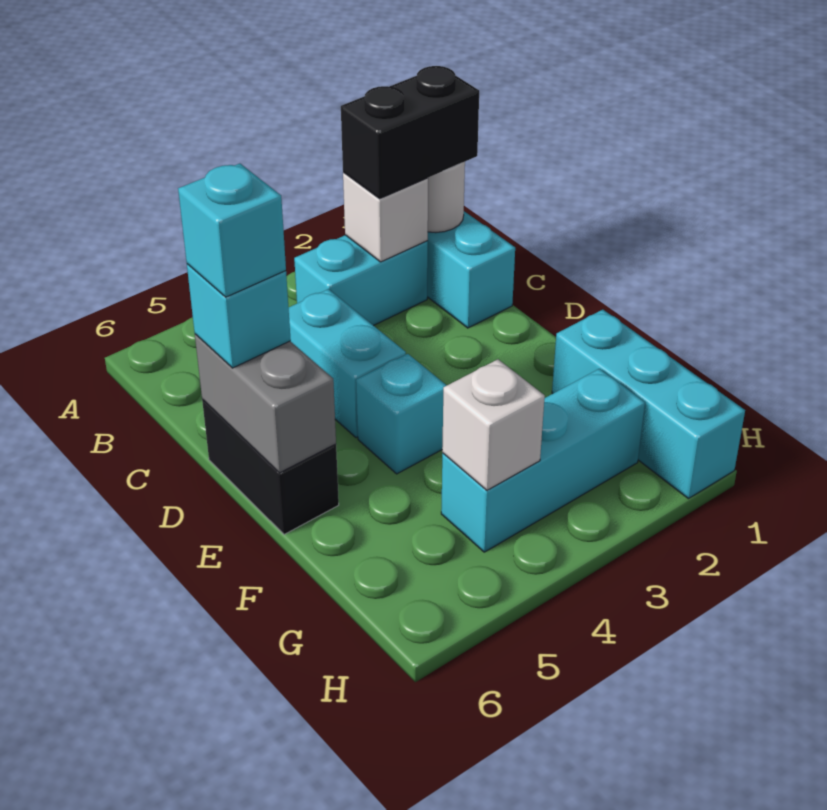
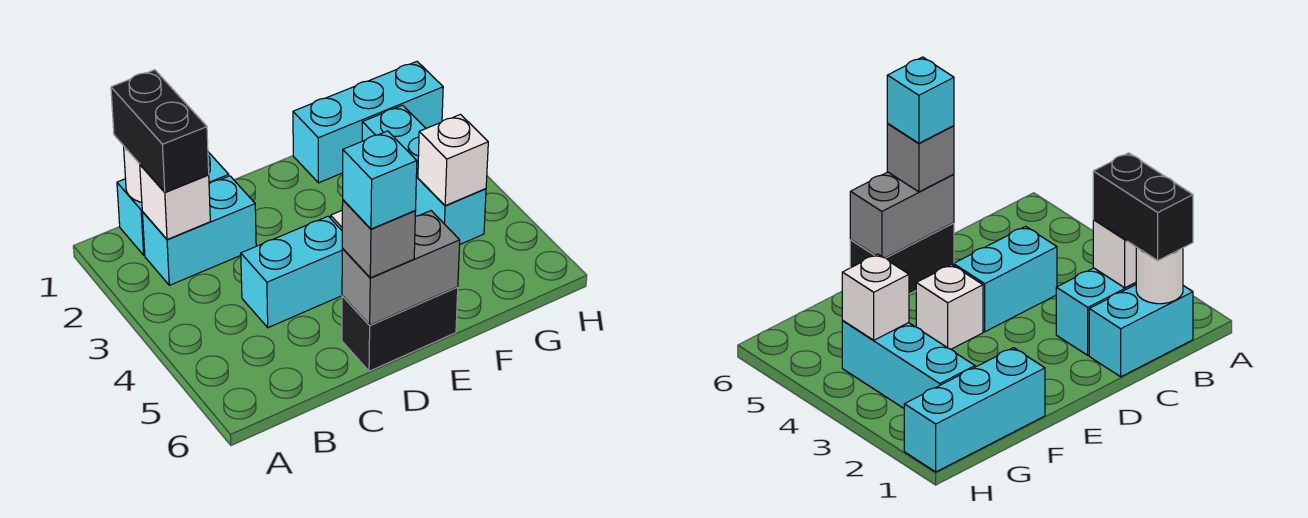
cyan brick B2:B3 level 1 -> cyan brick B2:C2 level 1
cyan brick D6 level 3 -> grey brick D6 level 3
cyan brick E4 level 1 -> white brick E4 level 1

